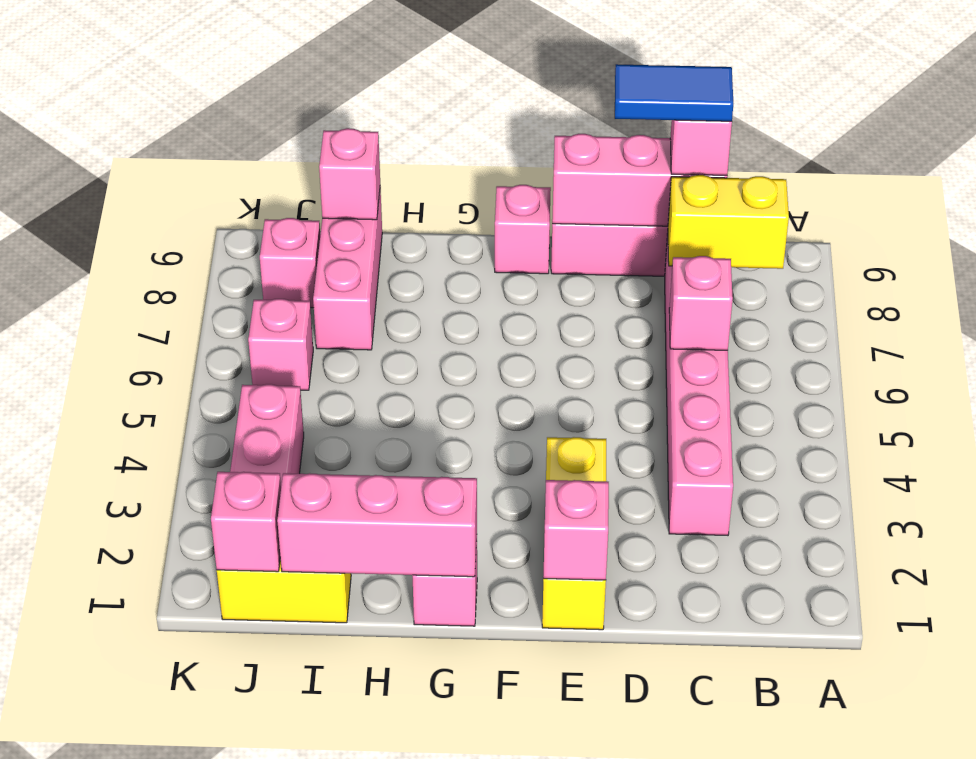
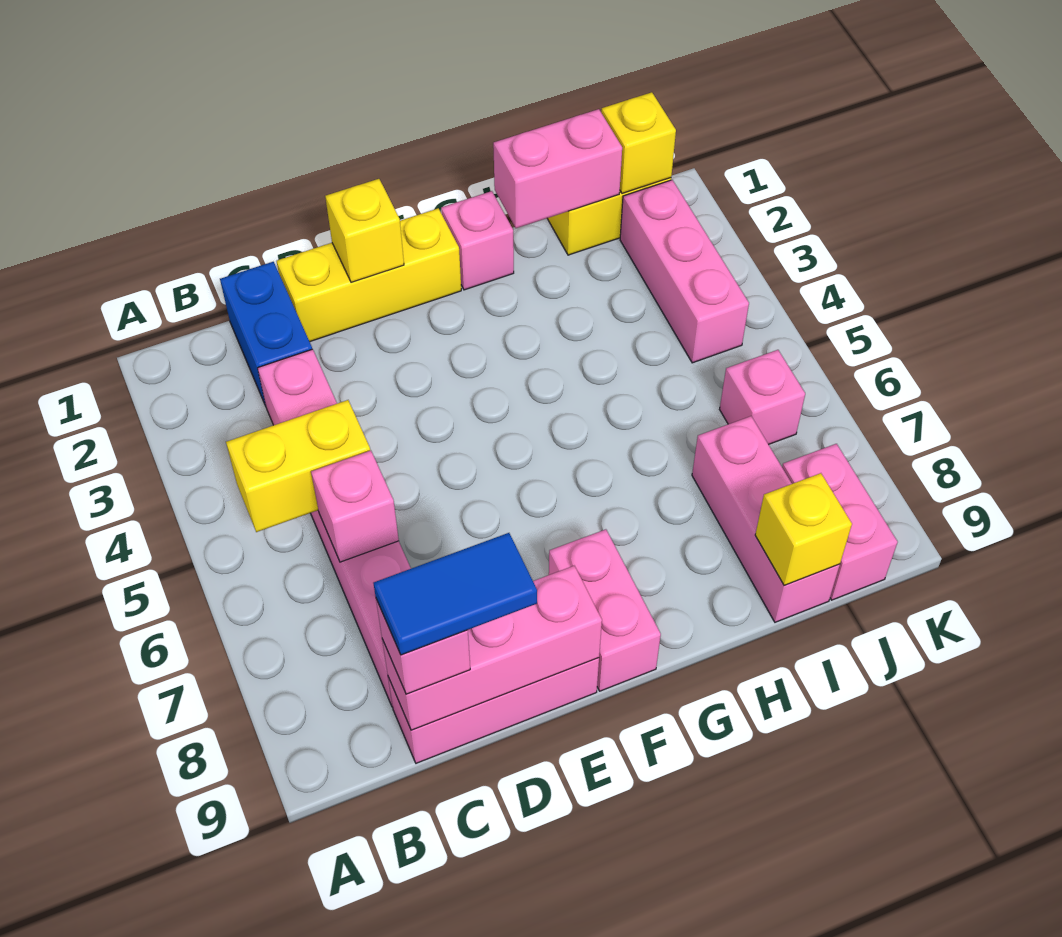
yellow brick B8:C8 level 2 -> yellow brick B5:C5 level 2
none -> blue brick C1:C2 level 1
yellow brick E1:E3 level 1 -> yellow brick D1:F1 level 1
pink brick E1 level 2 -> yellow brick E1 level 2
pink brick F9 level 1 -> pink brick F8:F9 level 1
pink brick G1:I1 level 2 -> pink brick H1:I1 level 2
pink brick I9 level 2 -> yellow brick I9 level 2
pink brick J1 level 2 -> yellow brick J1 level 2
pink brick J8 level 1 -> pink brick J8:J9 level 1

